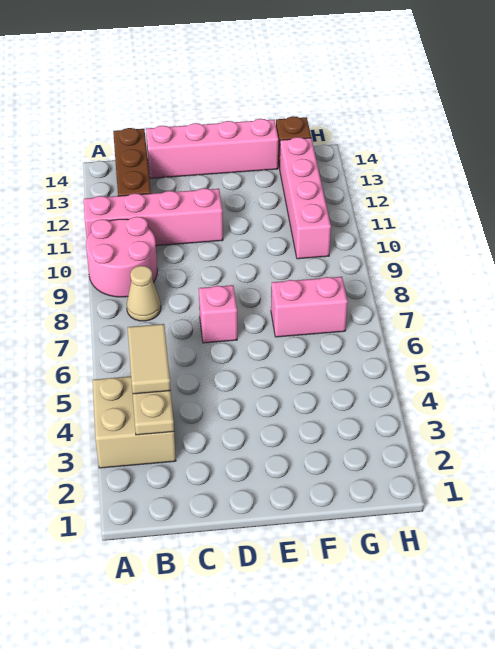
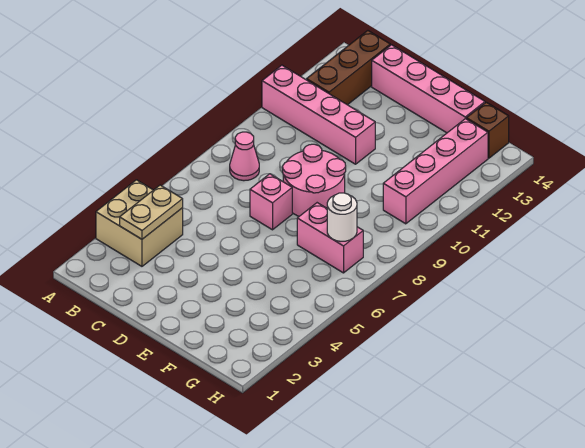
pink round brick A9:B10 level 1 -> pink round brick D8:E9 level 1
tan tile B4:B5 level 3 -> none
tan cone B8 level 1 -> pink cone B8 level 1
none -> white round brick G7 level 2

